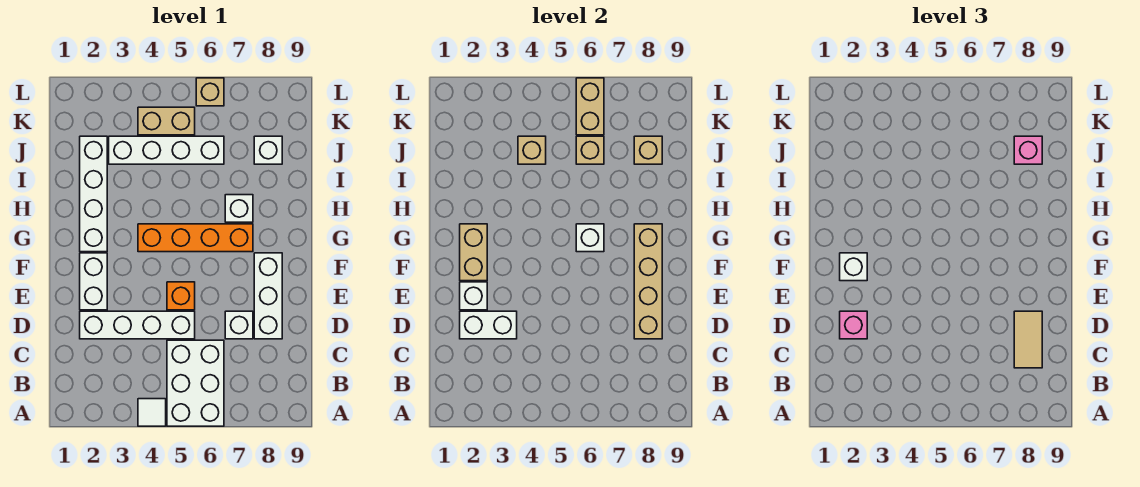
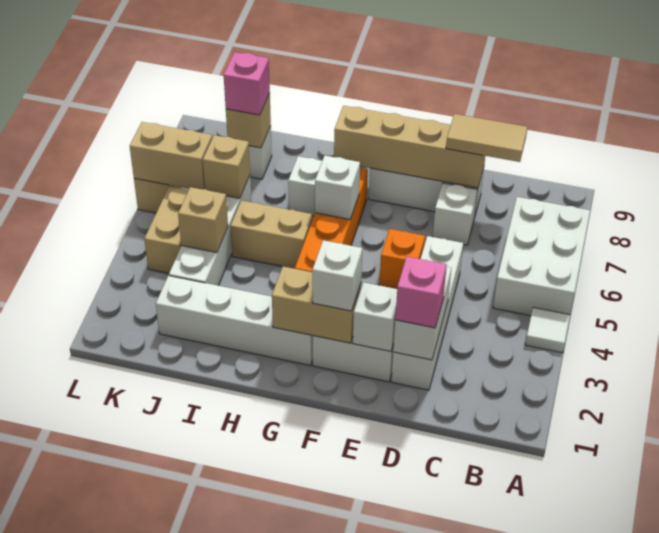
white brick A5:C6 level 1 -> white brick A5:B7 level 1
none -> tan brick H5:I5 level 1

